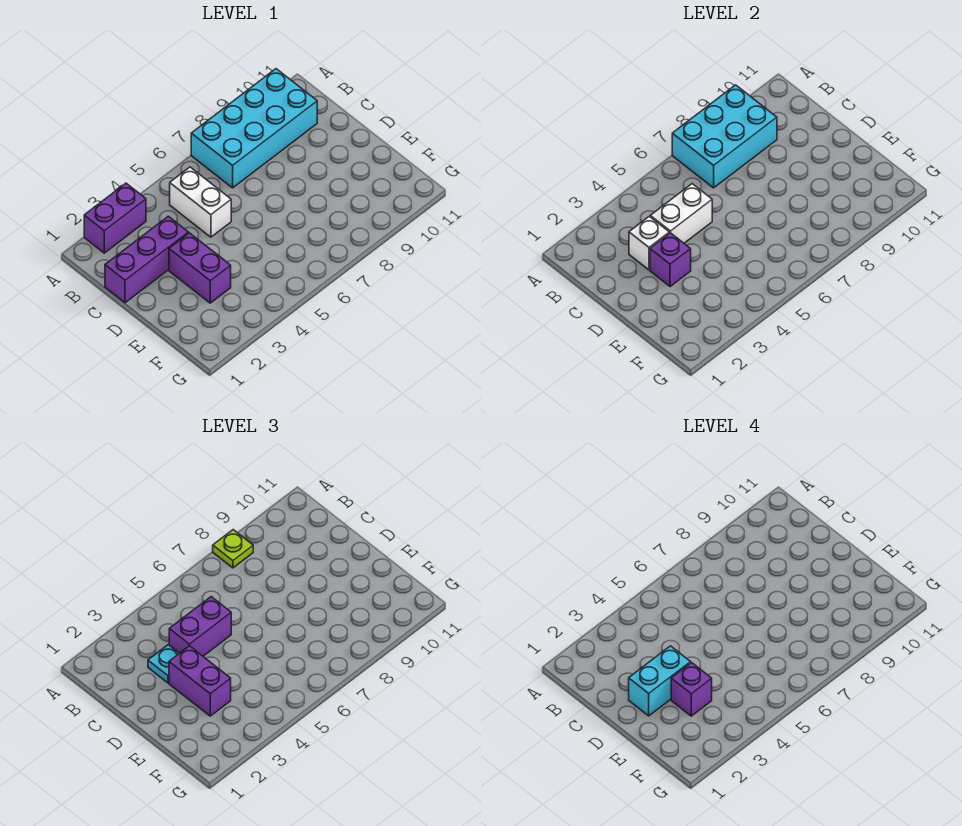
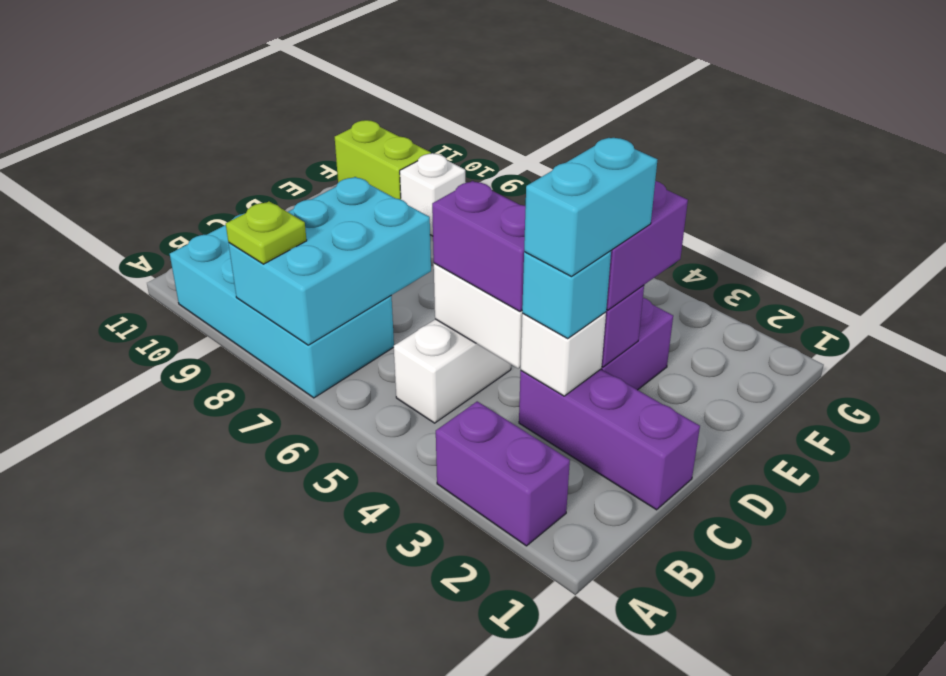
cyan brick A7:B9 level 2 -> cyan brick A7:C8 level 2
cyan plate C3 level 3 -> cyan brick C3 level 3
cyan brick D2:D3 level 4 -> cyan brick C3:D3 level 4
purple brick E3 level 4 -> none
none -> white brick F9 level 1
none -> lime brick F10:F11 level 1

